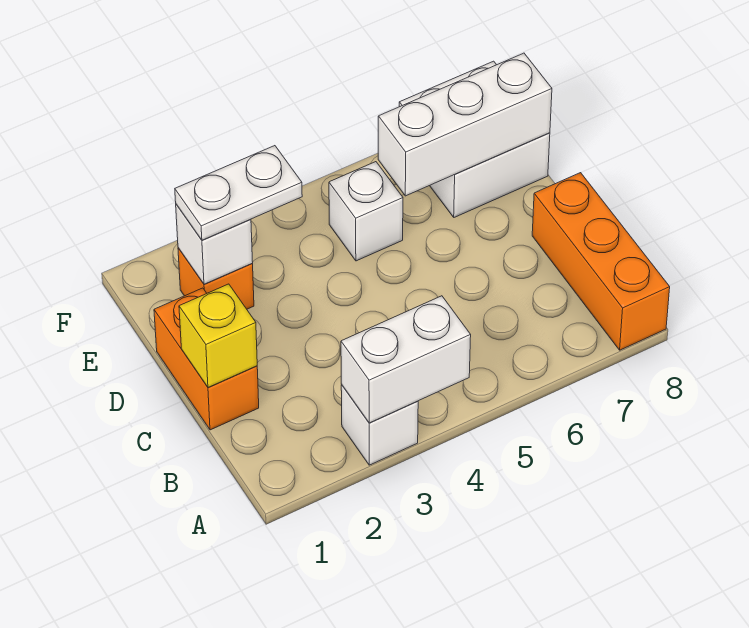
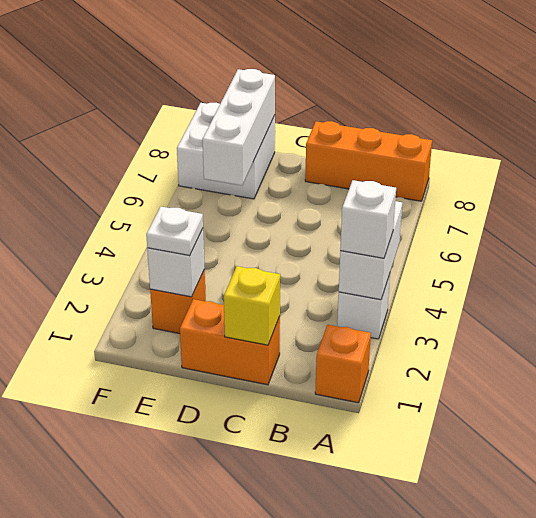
none -> orange brick A1 level 1
white plate E2:E3 level 3 -> white plate E2 level 3
white brick E5 level 1 -> white brick A3 level 3

